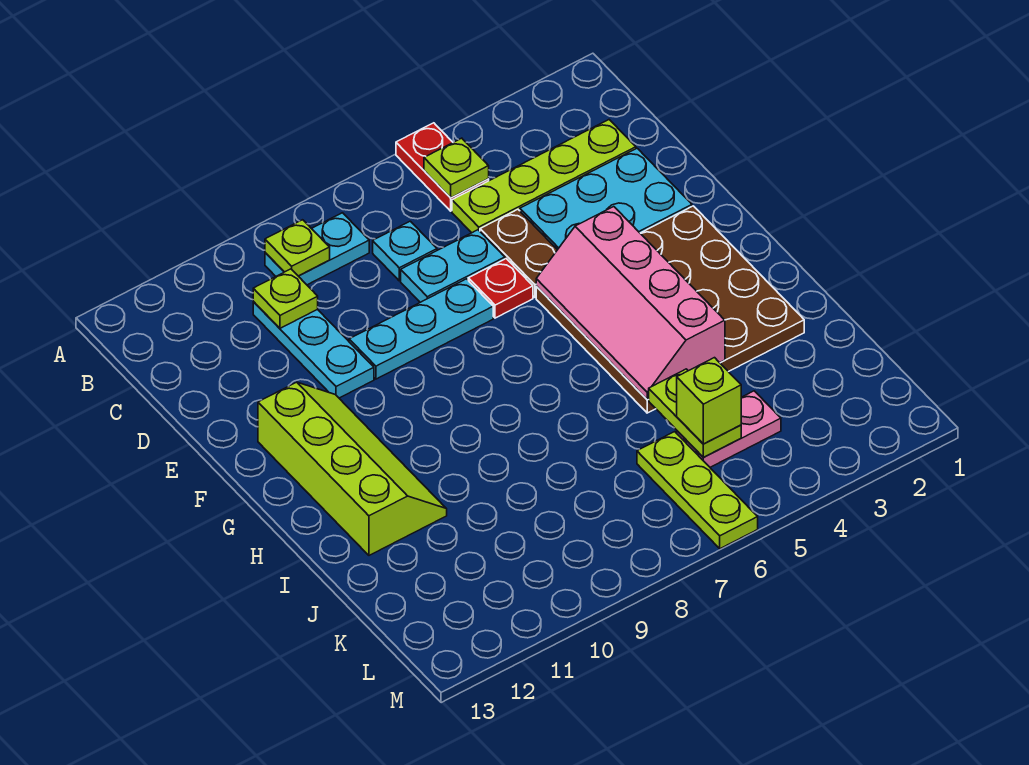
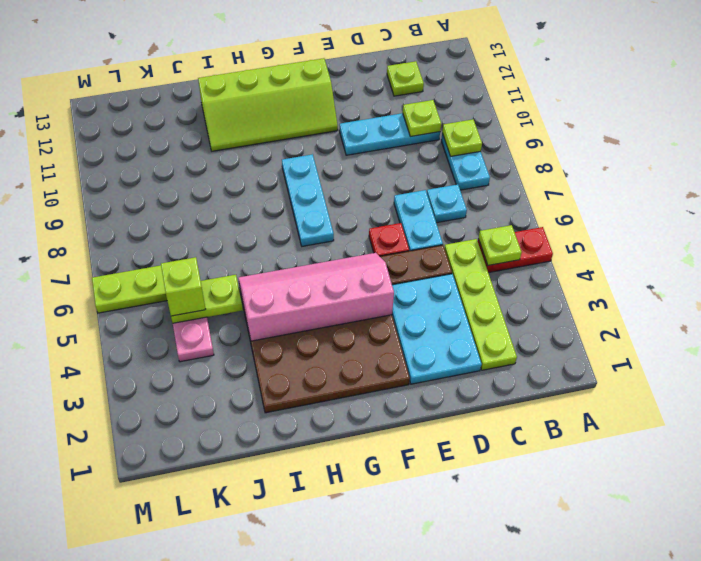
none -> lime plate C12 level 1
cyan plate E7:E9 level 1 -> cyan plate G7:G9 level 1

